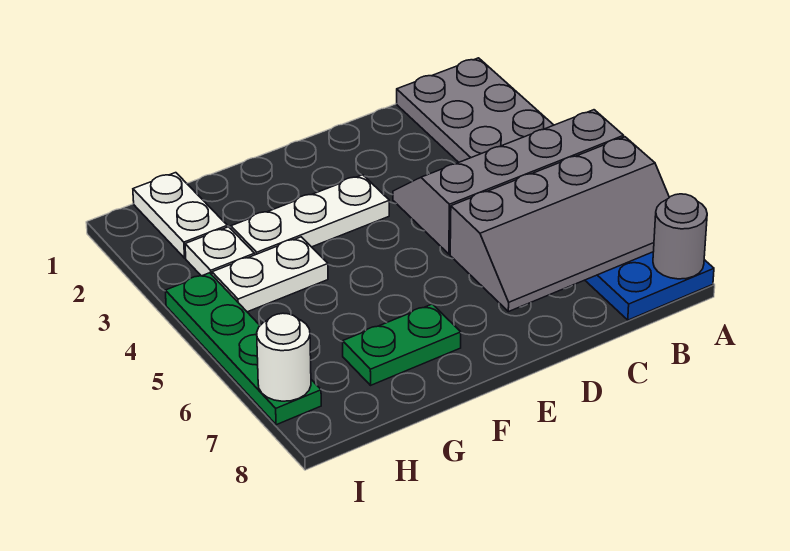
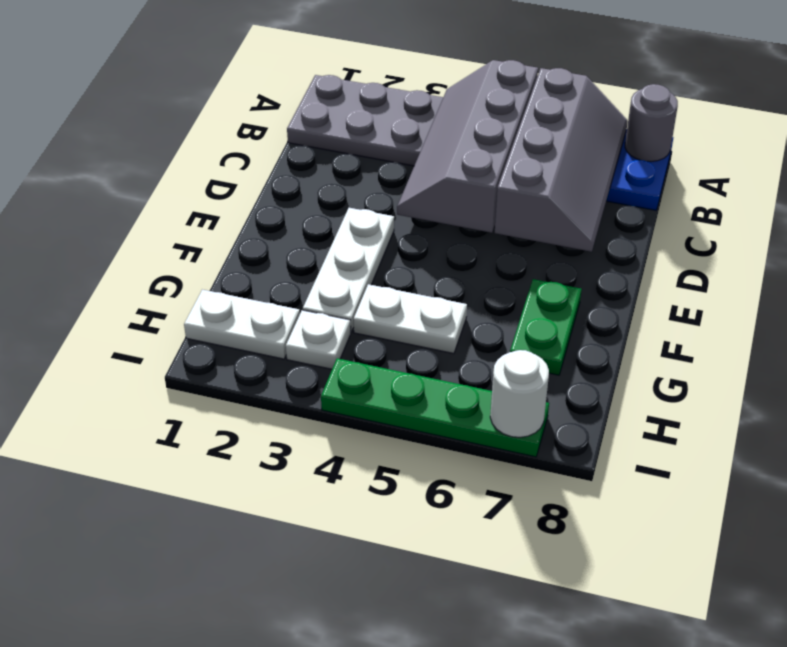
white plate G4:H4 level 1 -> white plate G4:G5 level 1

